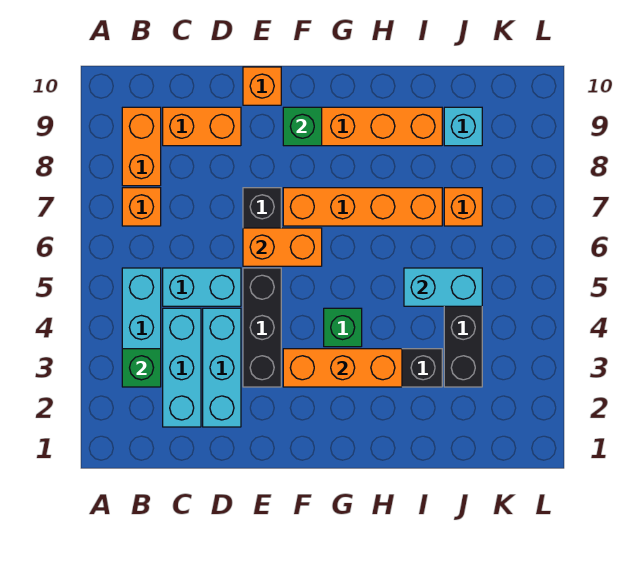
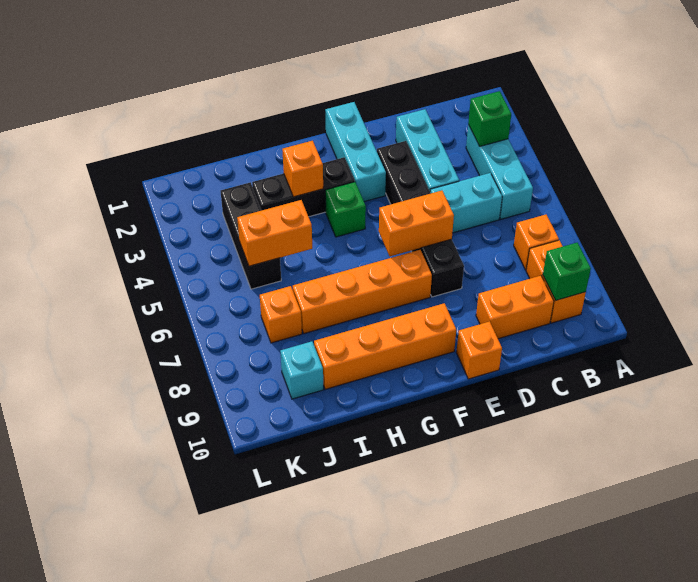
cyan brick C2:C4 level 1 -> cyan brick F1:F3 level 1
orange brick F3:H3 level 2 -> orange brick H3 level 2
green brick F9 level 2 -> green brick B9 level 2
cyan brick I5:J5 level 2 -> orange brick I5:J5 level 2

